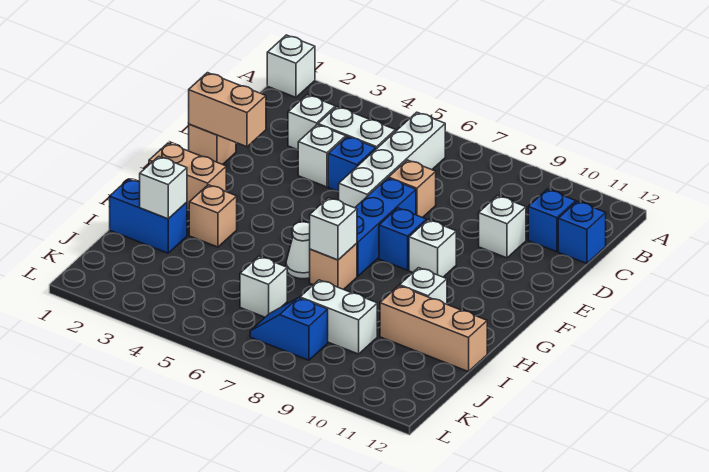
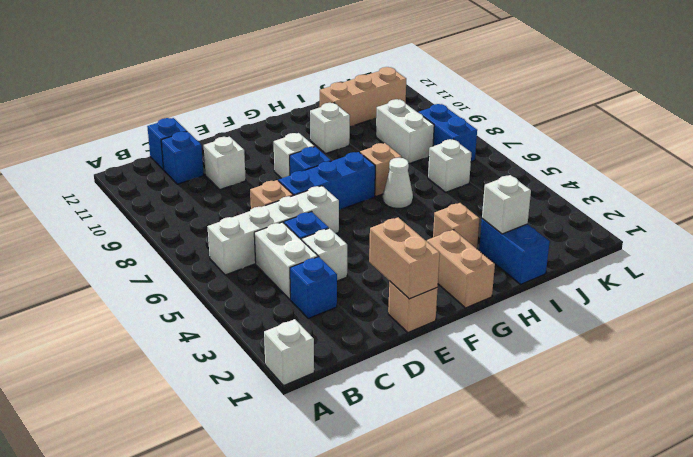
white brick C3 level 1 -> blue brick C3 level 1
white brick H7 level 2 -> none
tan brick I10:I12 level 1 -> tan brick I11:K11 level 1
blue slope K7:K8 level 1 top 8 -> blue brick K7:K8 level 1

